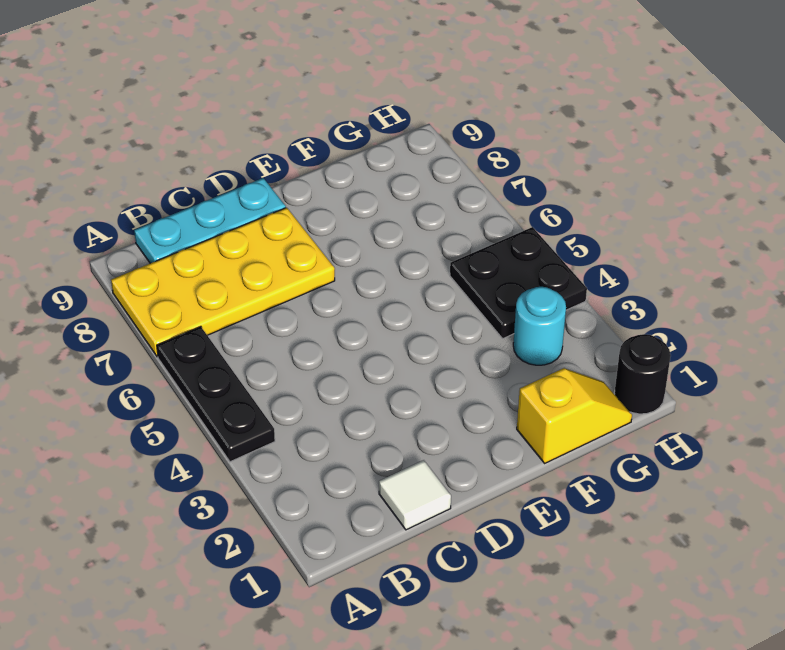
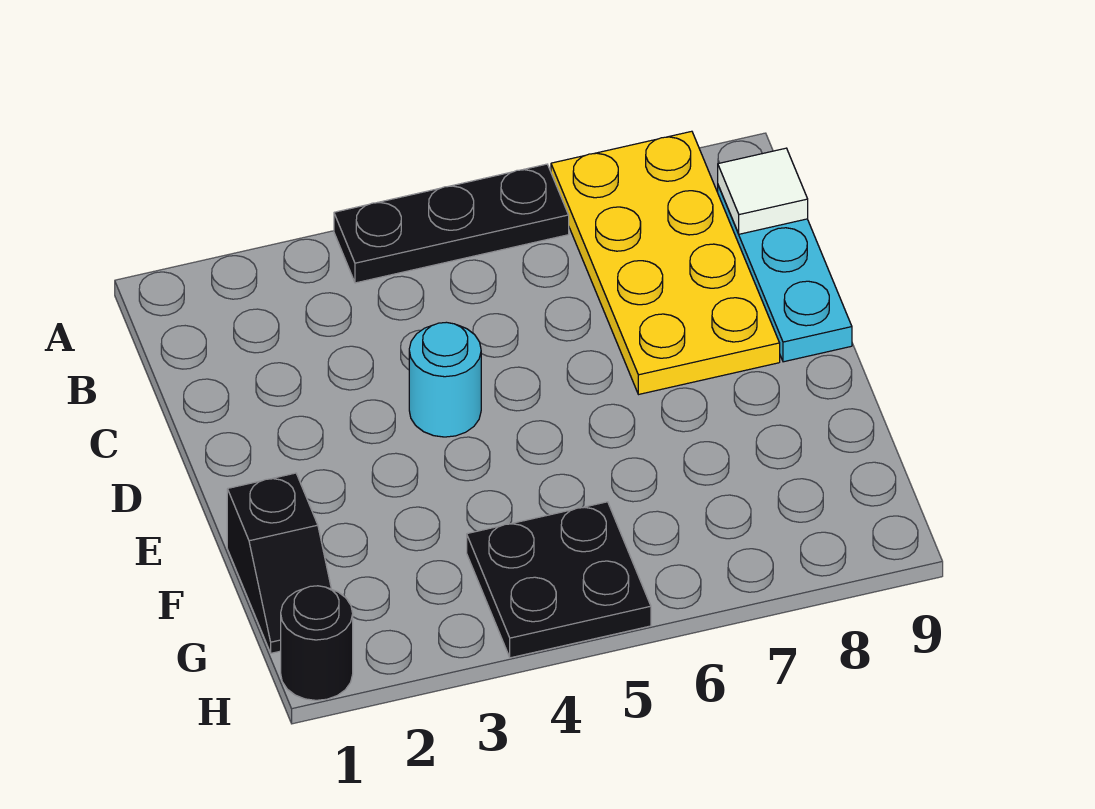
white tile C1 level 1 -> white tile B9 level 2
yellow slope F1:G1 level 1 top F -> black slope F1:G1 level 1 top F
cyan round brick G3 level 1 -> cyan round brick D4 level 1

